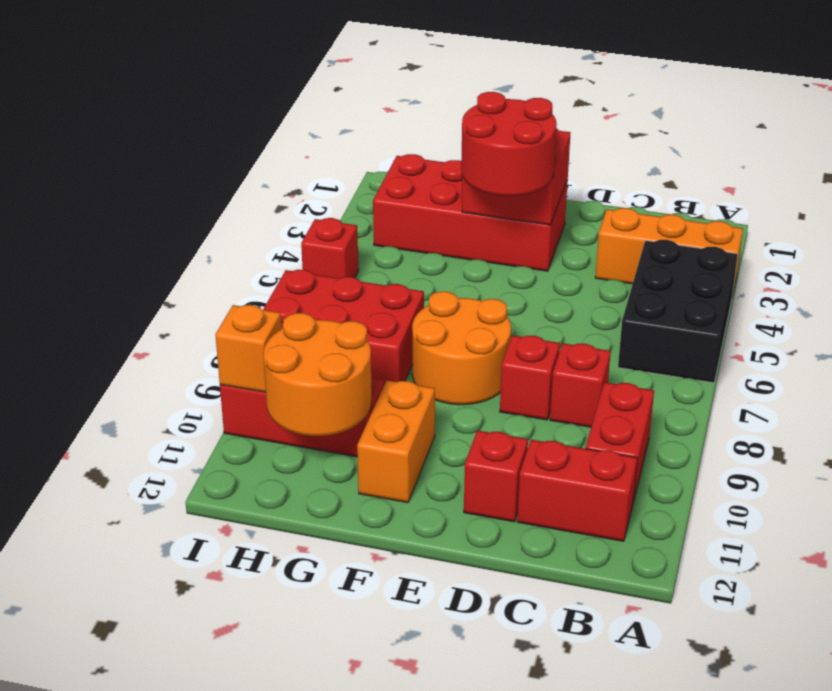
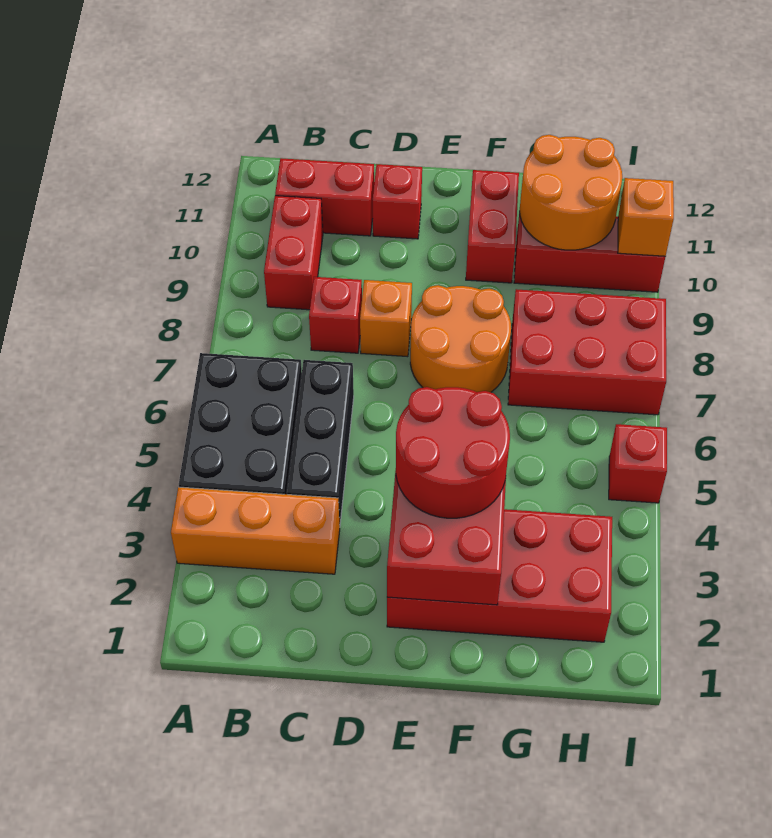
none -> black brick C4:C6 level 1
red brick D8 level 1 -> orange brick D8 level 1
orange brick F10:F11 level 1 -> red brick F10:F11 level 1

